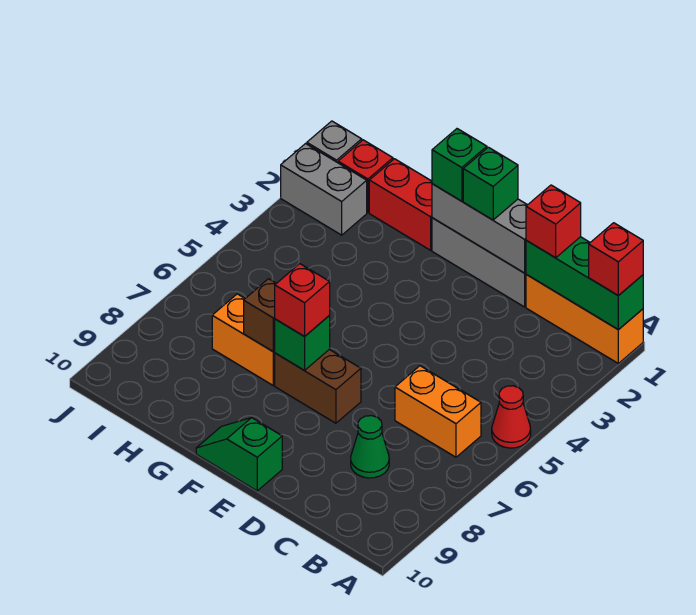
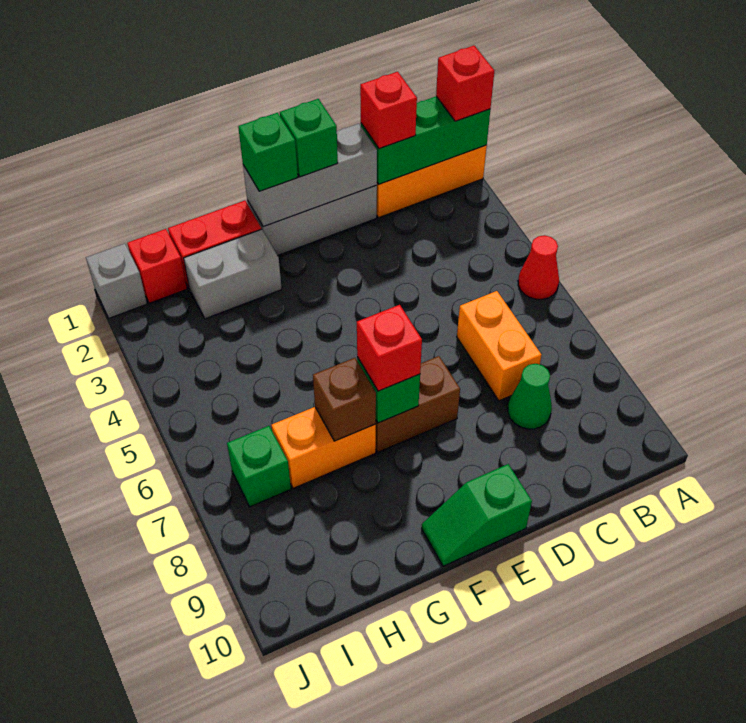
orange brick B6:C6 level 1 -> orange brick C6:C7 level 1
grey brick I2:J2 level 1 -> grey brick G2:H2 level 1
none -> green brick I7 level 1

